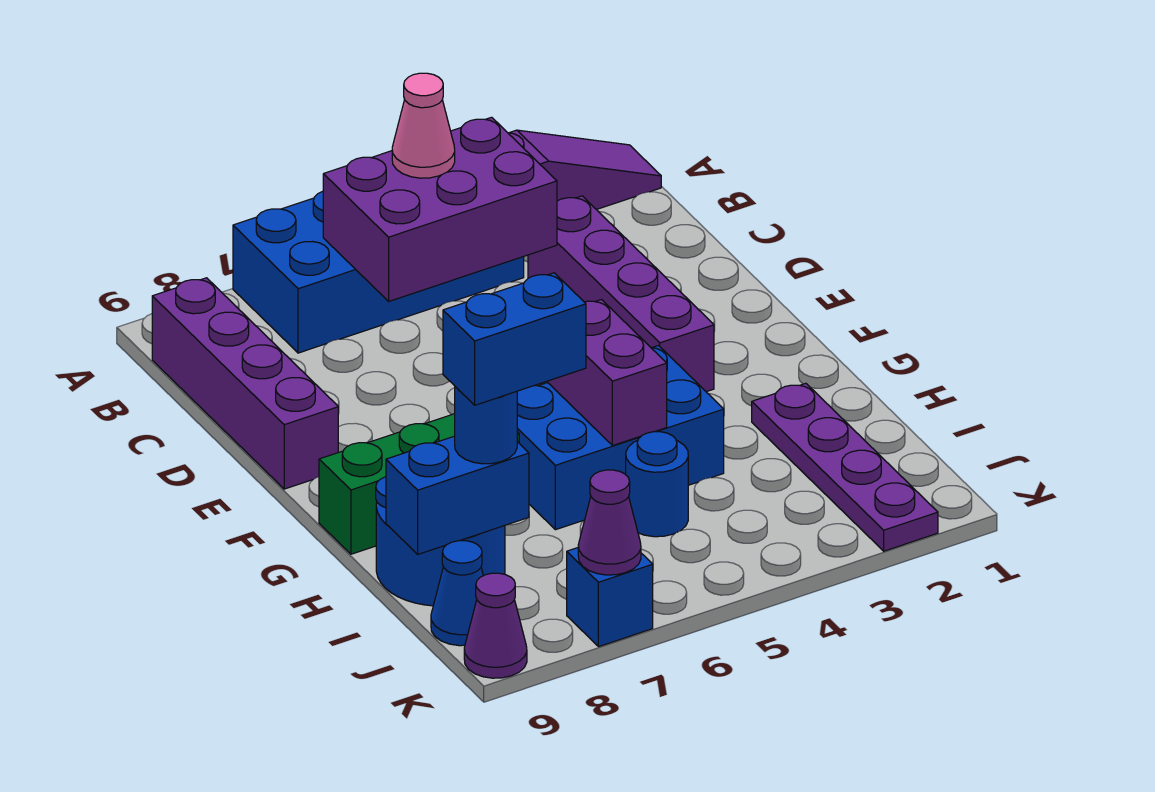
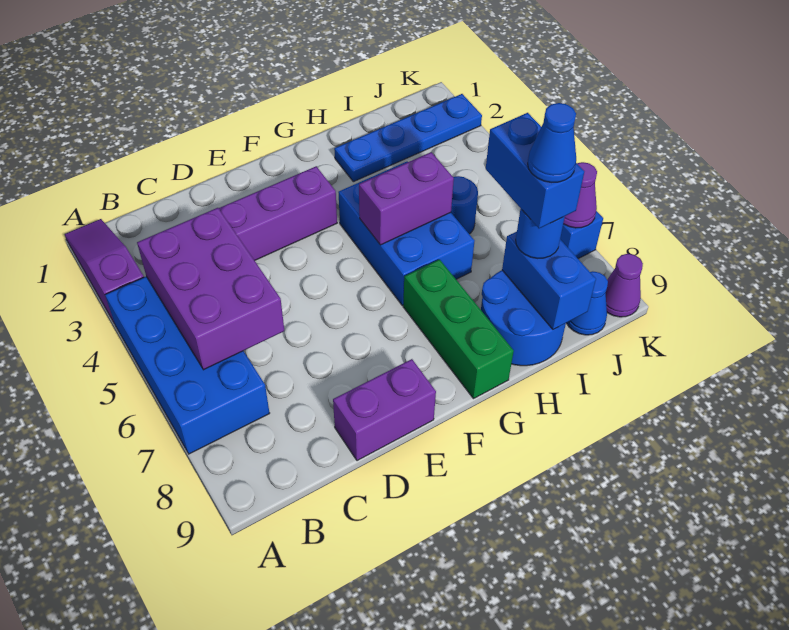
pink cone B5 level 3 -> none
purple brick B9:E9 level 1 -> purple brick D9:E9 level 1
purple plate H2:K2 level 1 -> blue plate H2:K2 level 1
none -> blue cone I8 level 5

